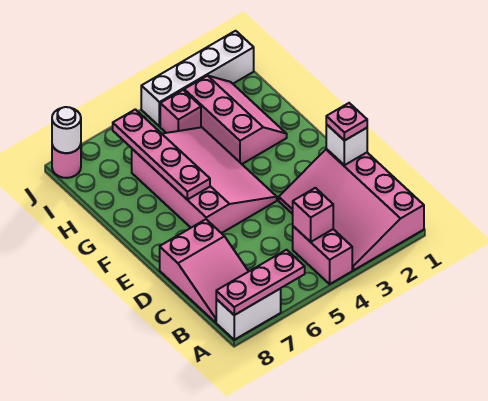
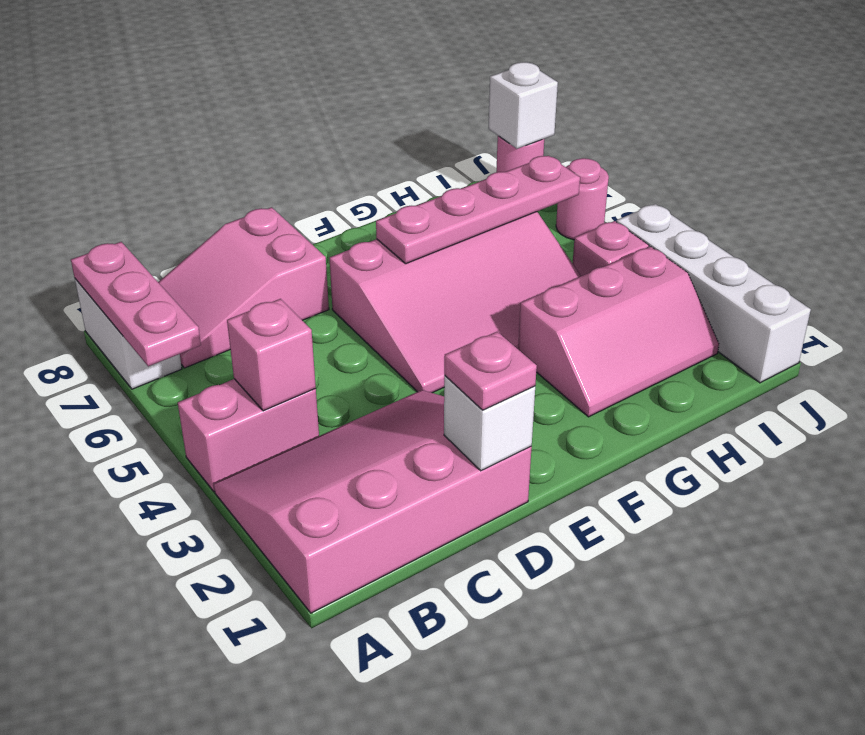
none -> pink round brick J6 level 1
white round brick J8 level 2 -> white brick J8 level 2

